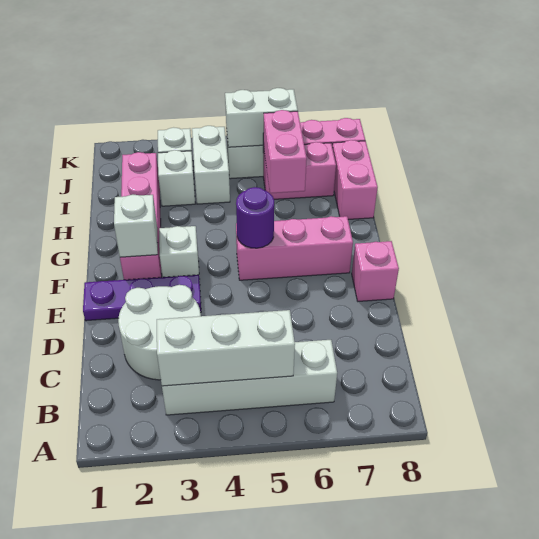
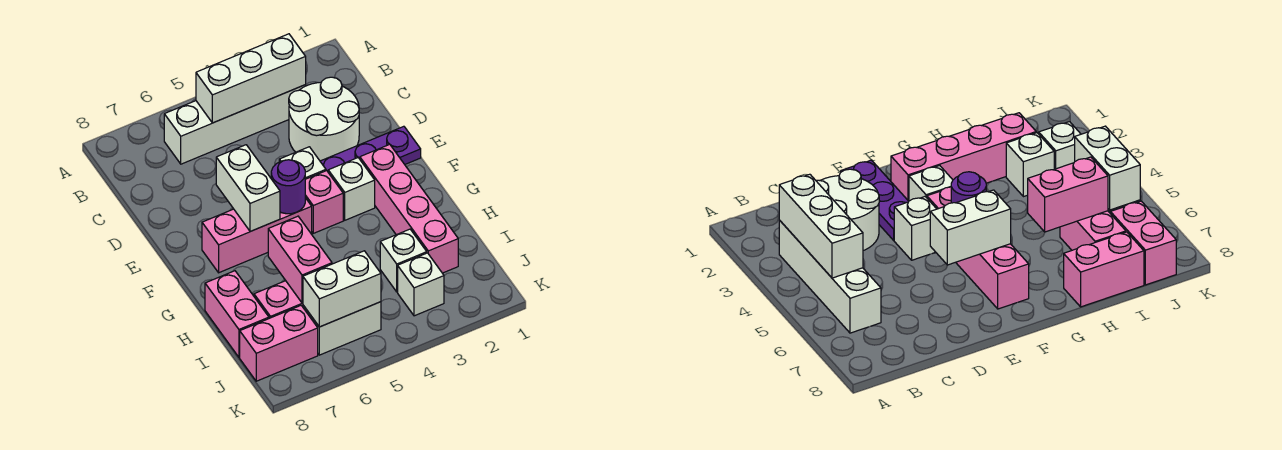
pink brick E8 level 1 -> pink brick F4 level 1
white brick F2 level 2 -> white brick E4 level 1
white brick I4:J4 level 1 -> white brick E6:F6 level 2

